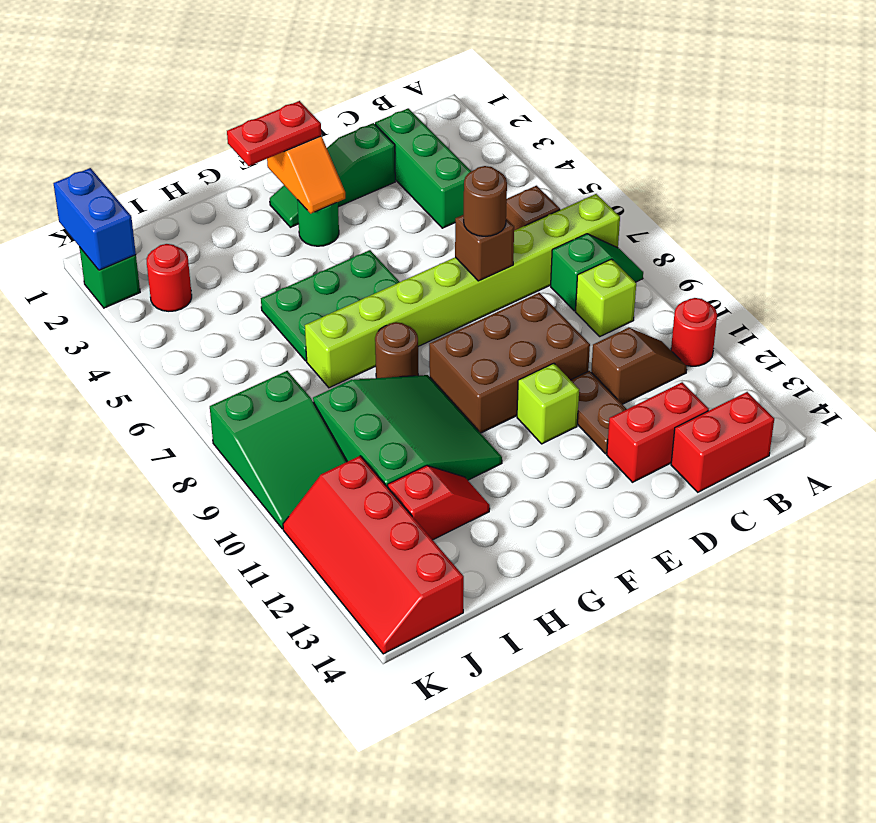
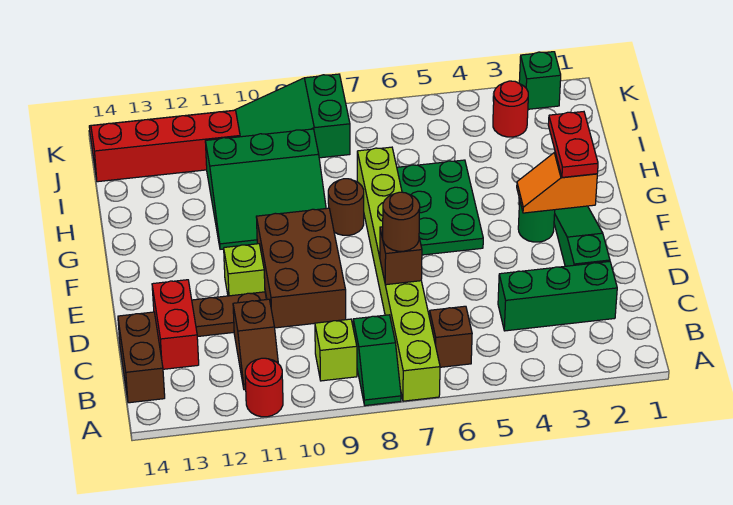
red brick B14:C14 level 1 -> brown brick B14:C14 level 1
red slope H12:I12 level 1 top I -> none
blue brick K1:K2 level 2 -> none

